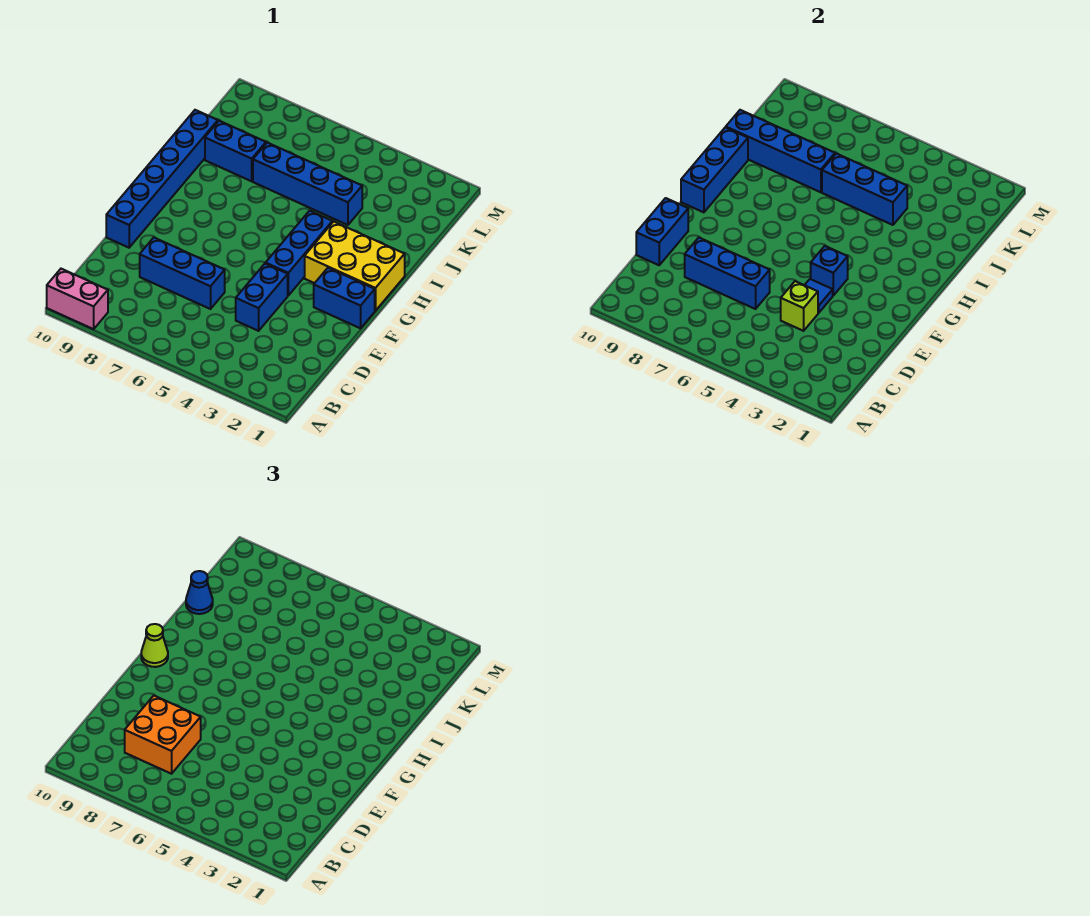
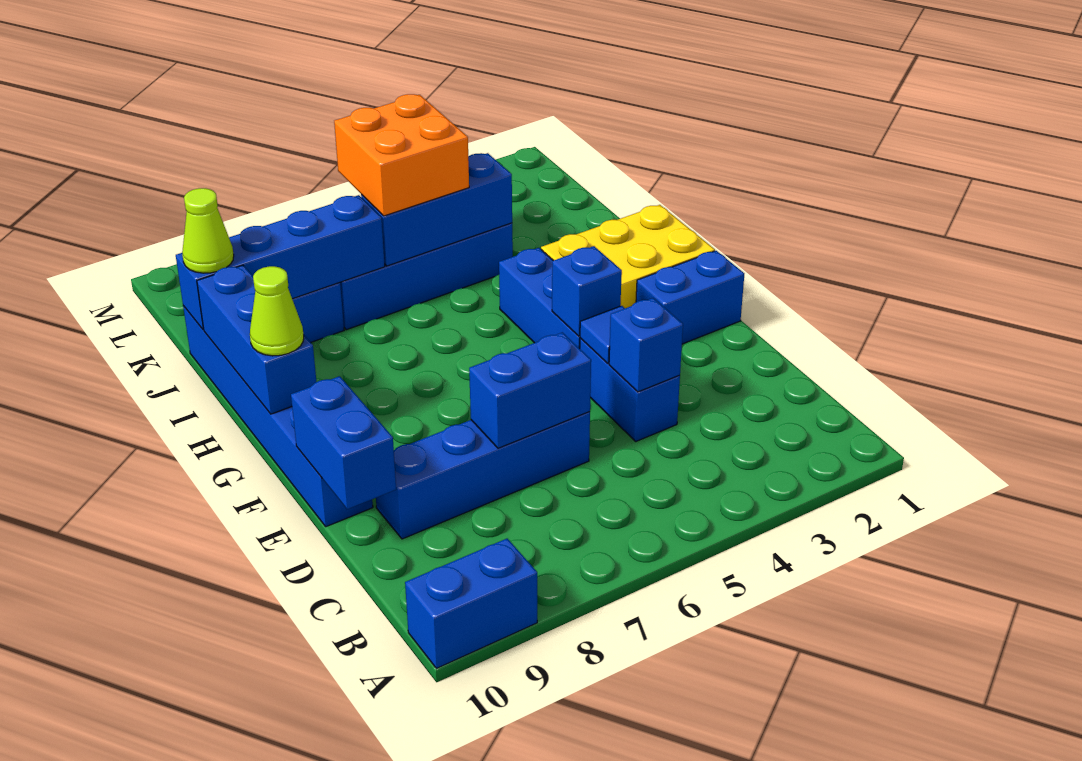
pink brick A9:A10 level 1 -> blue brick A9:A10 level 1
orange brick C7:D8 level 3 -> orange brick J5:K6 level 3
lime brick D4 level 2 -> blue brick D4 level 2
blue brick D6:D8 level 1 -> blue brick D6:D9 level 1
blue brick D6:D8 level 2 -> blue brick D6:D7 level 2
blue cone J10 level 3 -> lime cone J10 level 3

